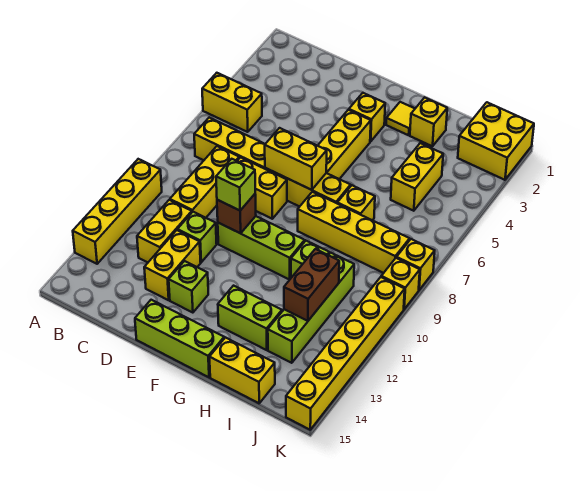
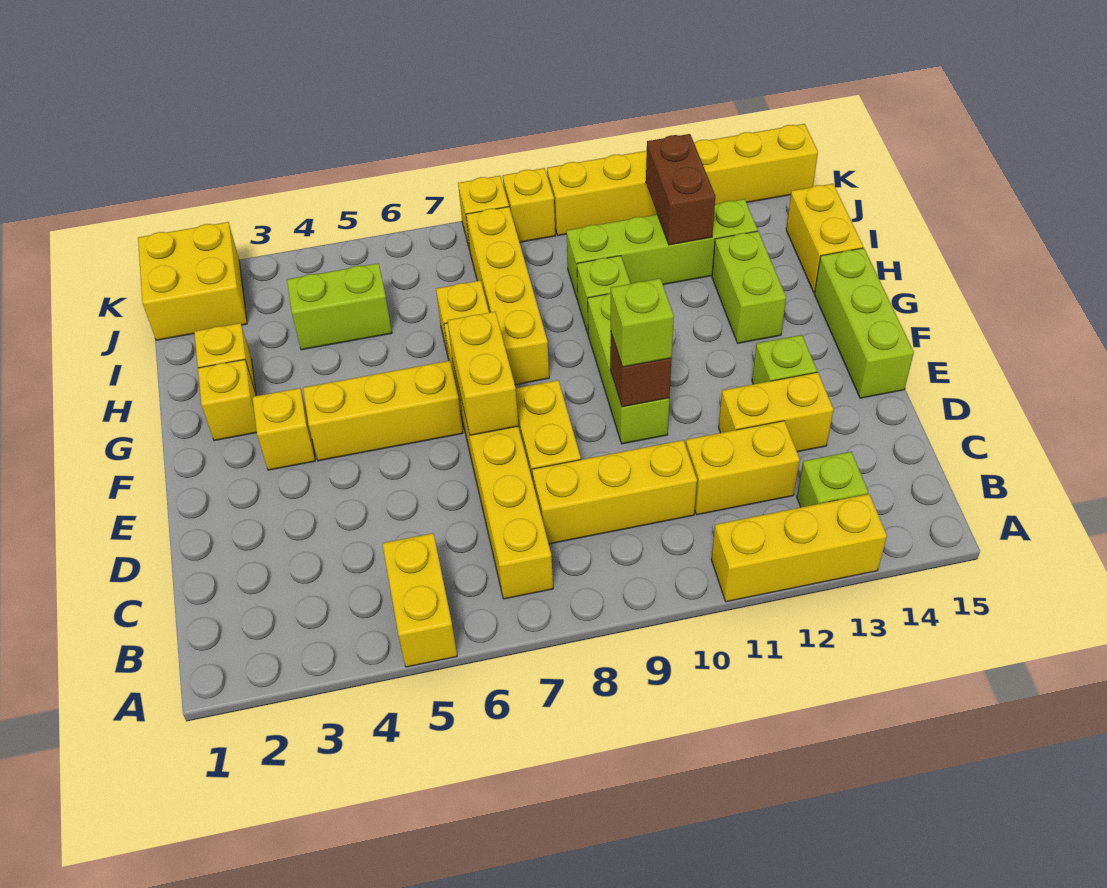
yellow brick A10:A13 level 1 -> yellow brick A11:A13 level 1
lime brick D11 level 1 -> lime brick B13 level 1
yellow tile G2 level 1 -> yellow brick G2 level 1
yellow brick I4:I5 level 1 -> lime brick I4:I5 level 1
brown brick I11:I12 level 2 -> brown brick I12:J12 level 2

